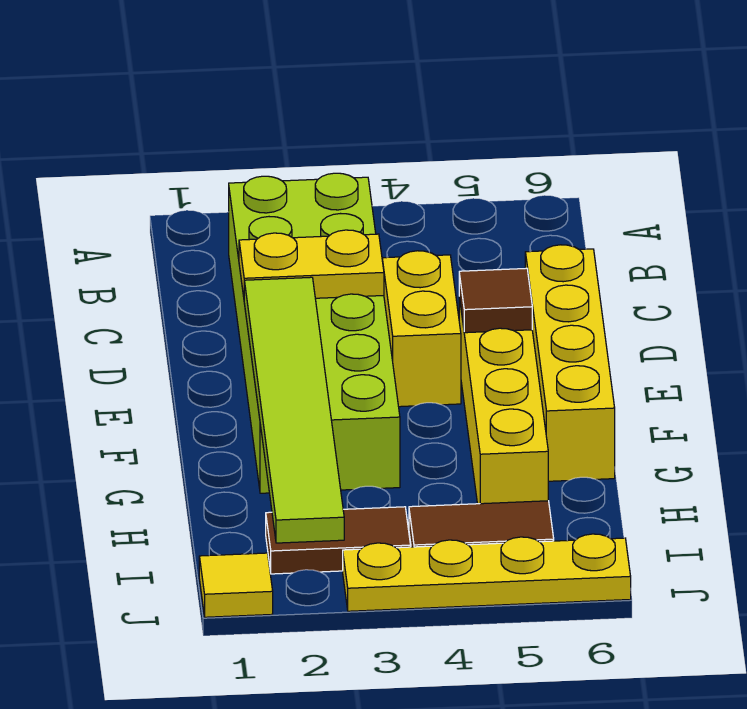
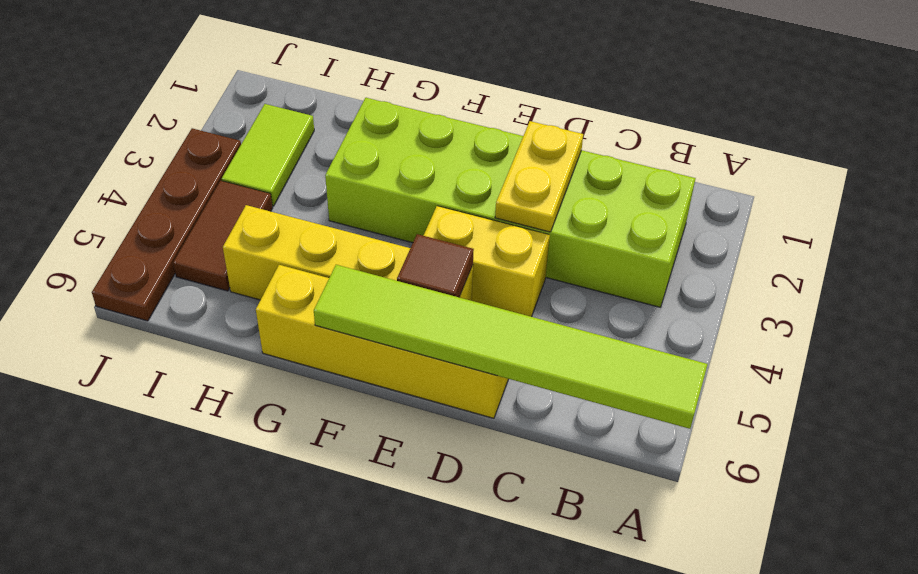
lime tile E2:J2 level 2 -> lime tile A6:F6 level 2
brown tile I2:I3 level 1 -> lime tile I2:I3 level 1
yellow tile J1 level 1 -> none
yellow plate J3:J6 level 1 -> brown plate J3:J6 level 1

